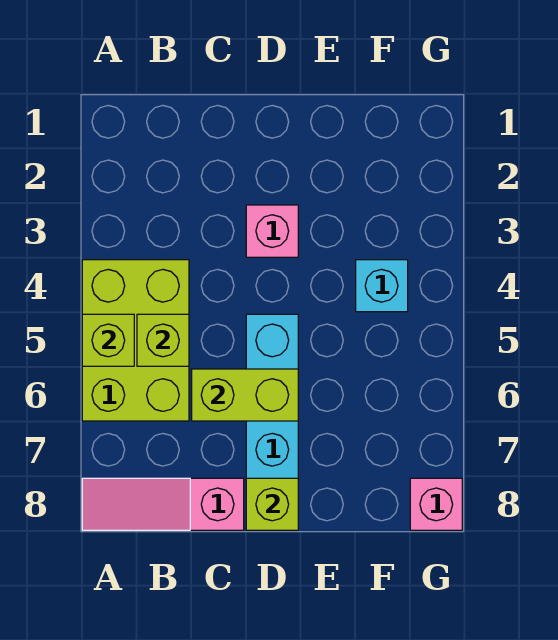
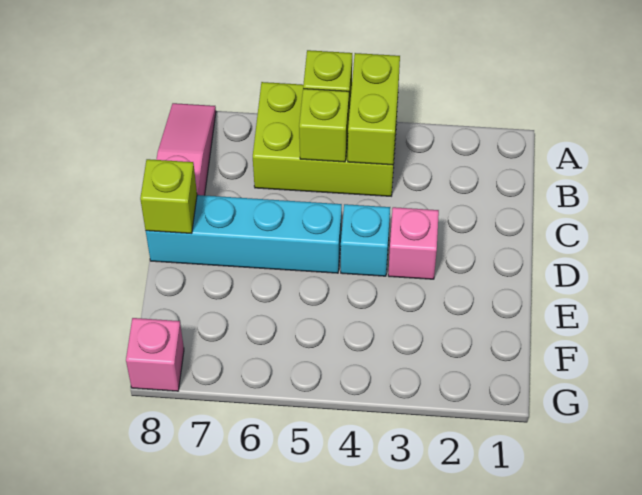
lime brick C6:D6 level 2 -> lime brick A4:B4 level 2
cyan brick F4 level 1 -> cyan brick D4 level 1

